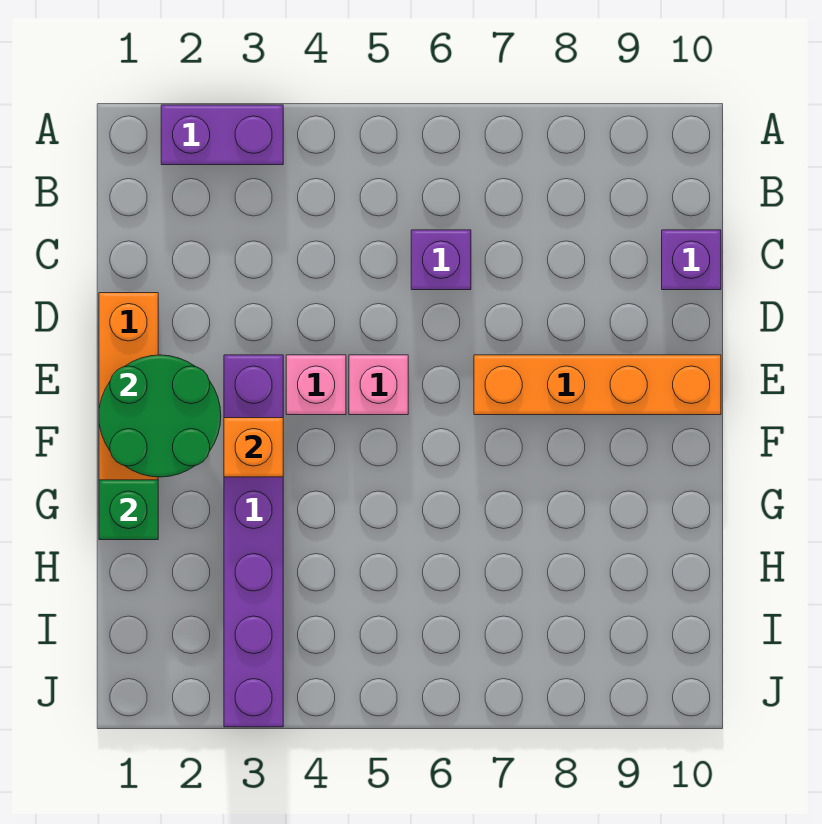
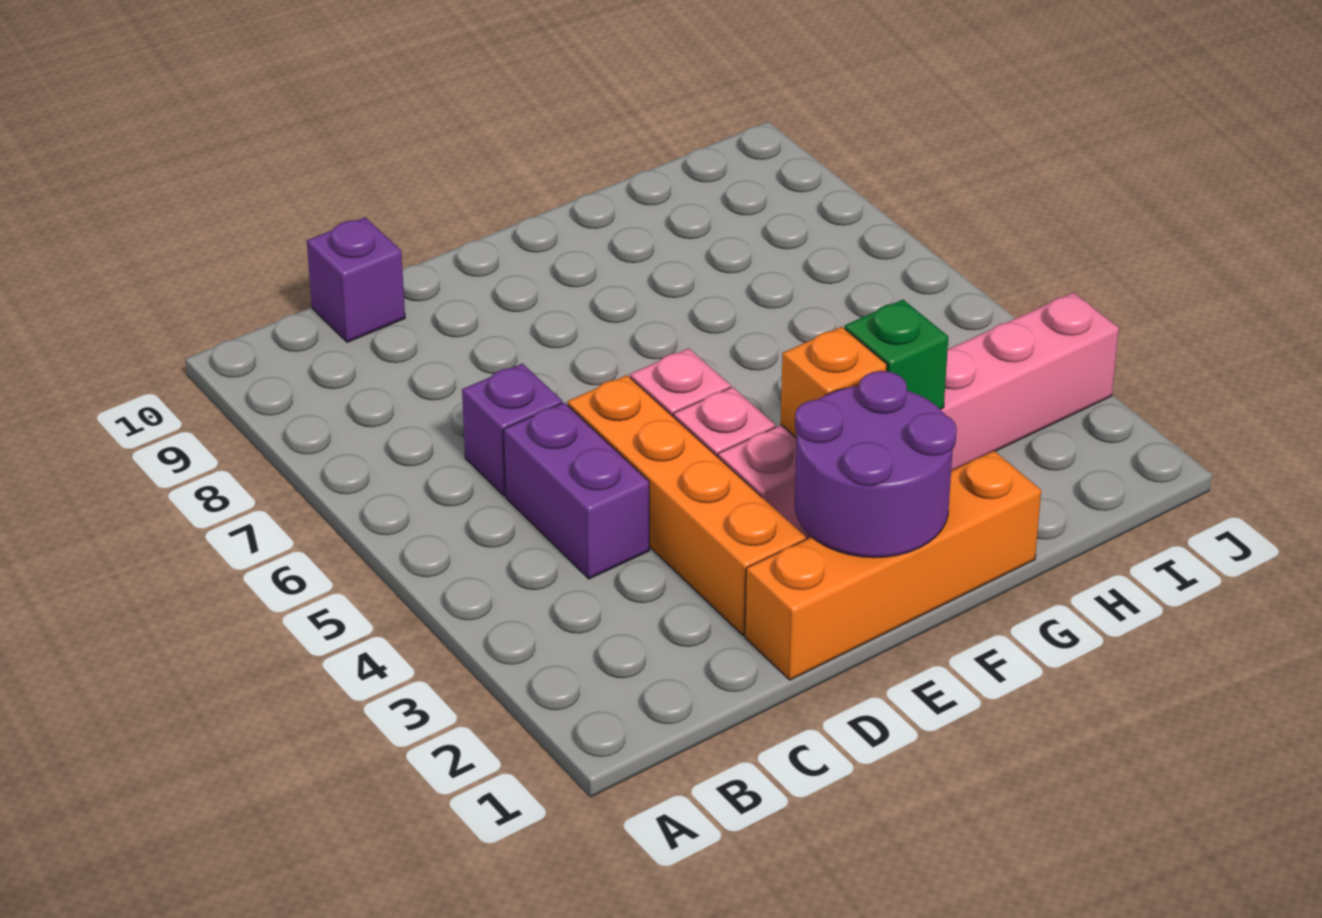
purple brick A2:A3 level 1 -> purple brick C4:C5 level 1
green round brick E1:F2 level 2 -> purple round brick E1:F2 level 2
purple brick E3:J3 level 1 -> pink brick E3:J3 level 1
orange brick E7:E10 level 1 -> orange brick D2:D5 level 1
green brick G1 level 2 -> green brick G3 level 2

